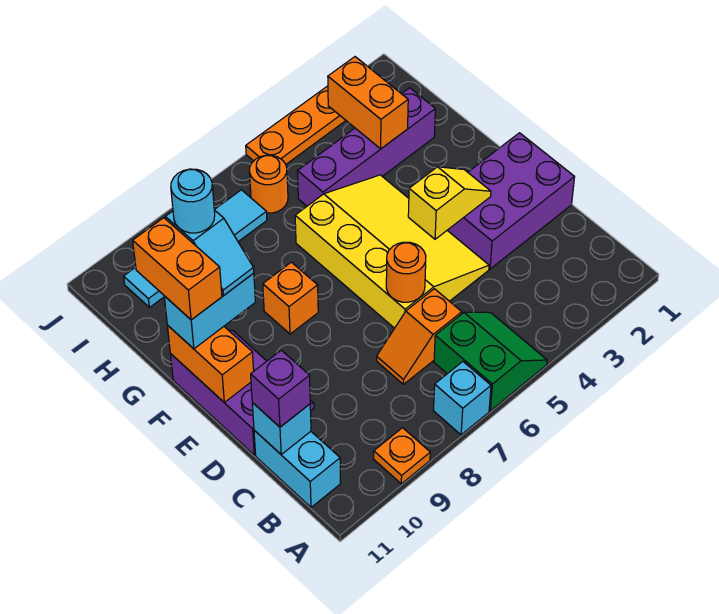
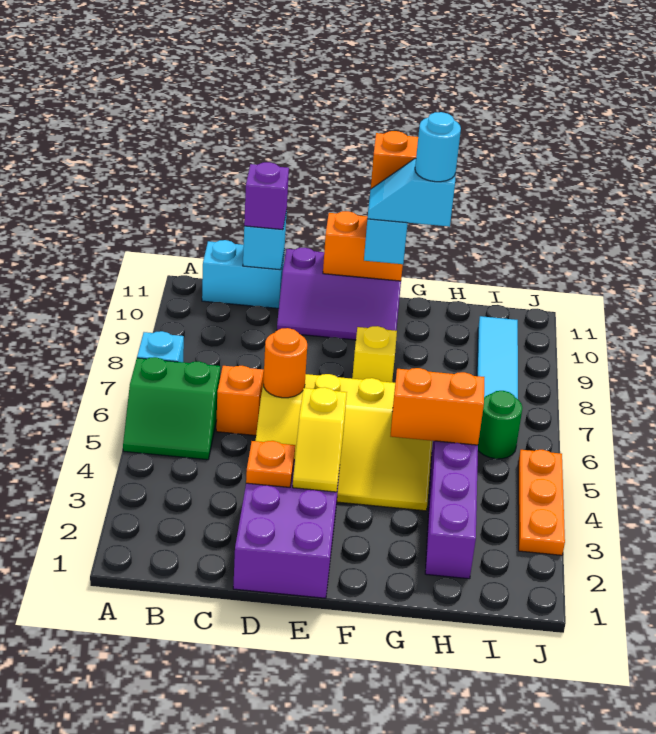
orange plate A9 level 1 -> orange plate D3 level 2
orange brick F8 level 1 -> yellow brick F8 level 1
orange brick H3:I3 level 2 -> orange brick G5:H5 level 2
orange round brick I6 level 1 -> green round brick I6 level 1

